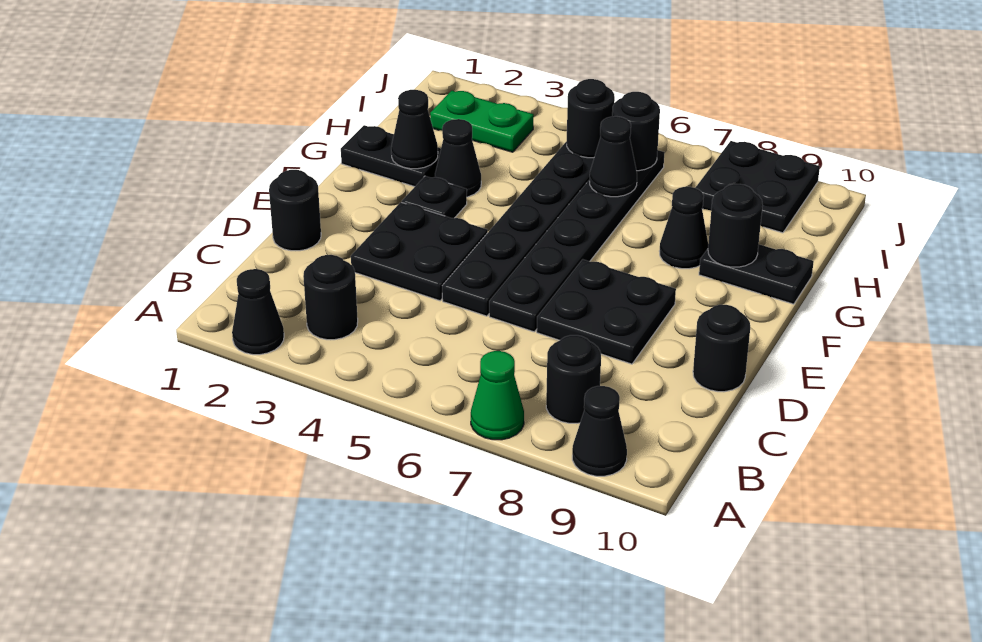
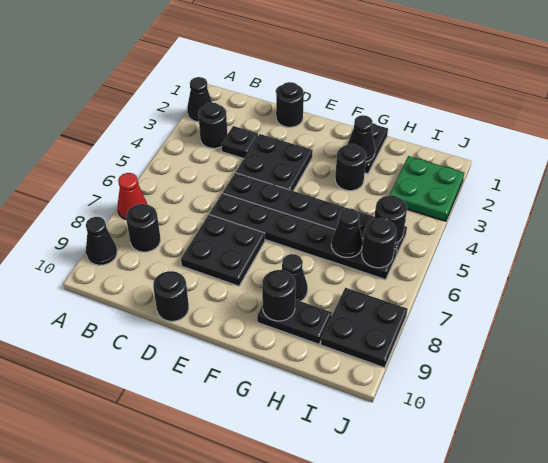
green cone A7 level 1 -> red cone A7 level 1
black plate F3 level 1 -> black plate C3 level 1
black cone G3 level 1 -> black round brick G3 level 1
black plate G9:G10 level 1 -> black plate G9:H9 level 1
green plate I2:I3 level 1 -> green plate I2:J3 level 1

